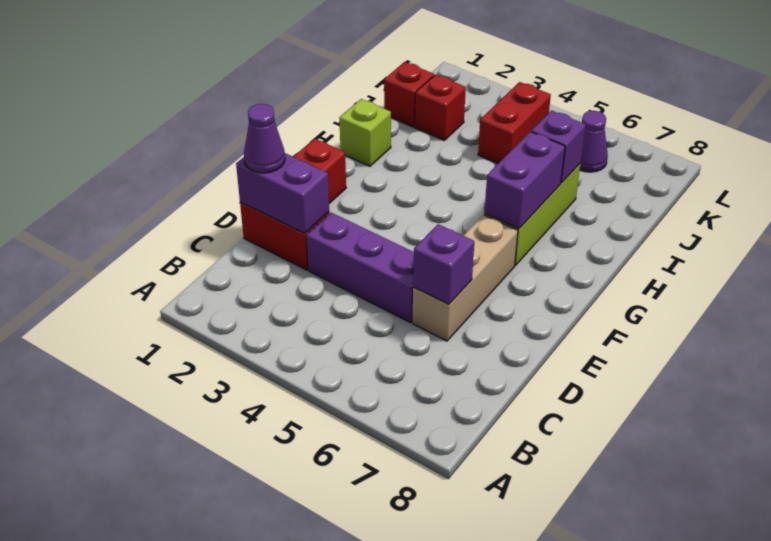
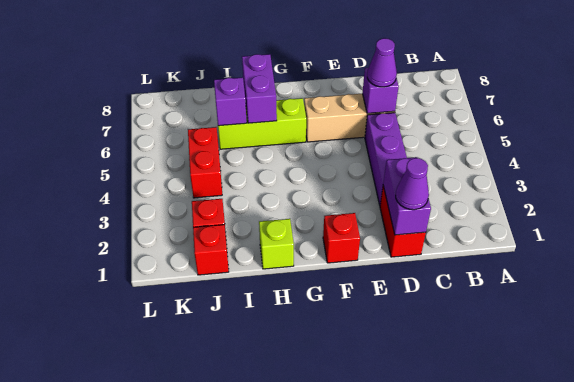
purple brick G6:H6 level 2 -> purple brick H6:H7 level 2
red brick J4:K4 level 1 -> red brick J4:J5 level 1
purple cone K6 level 1 -> purple cone D6 level 3

